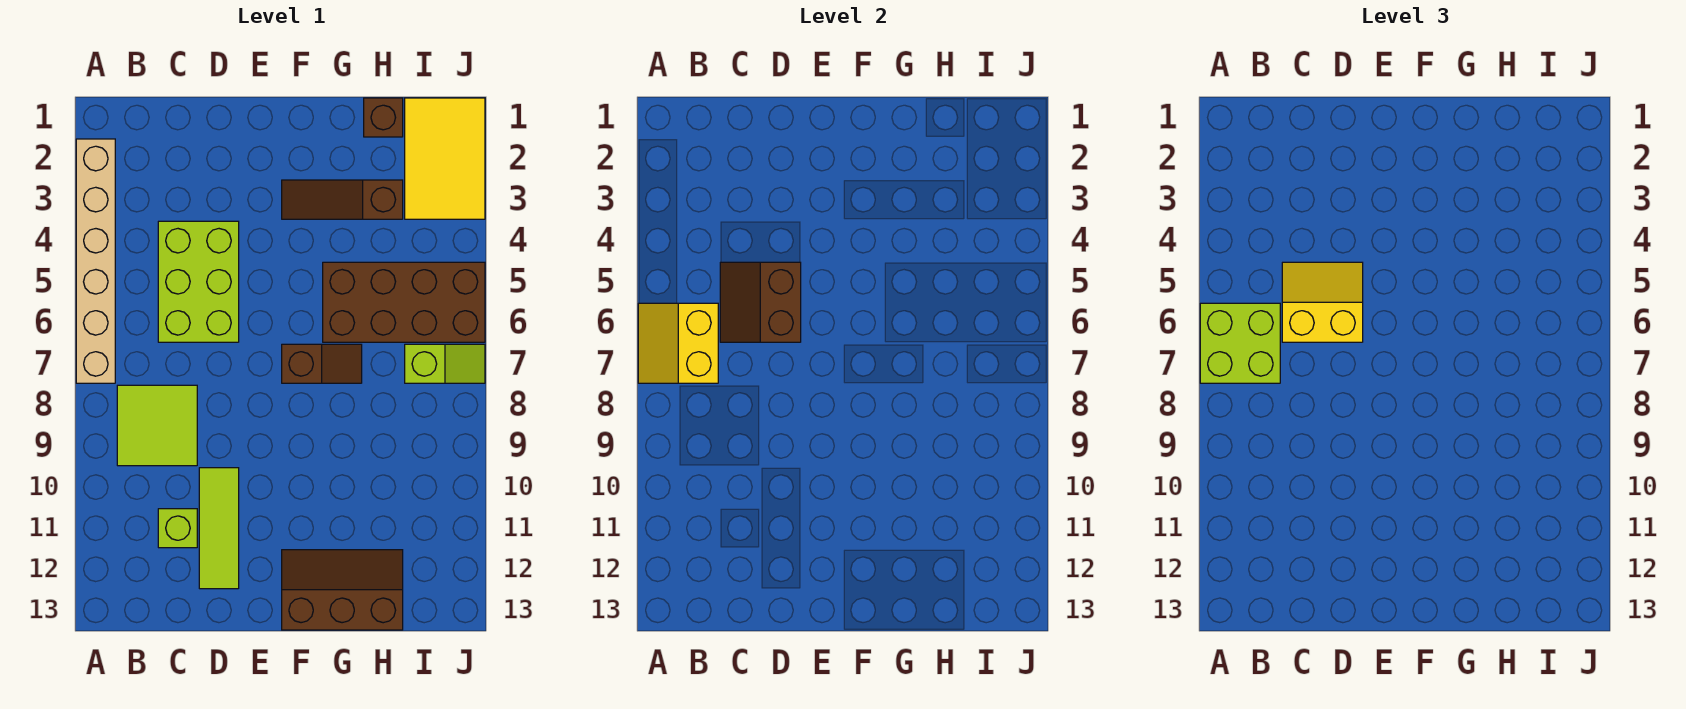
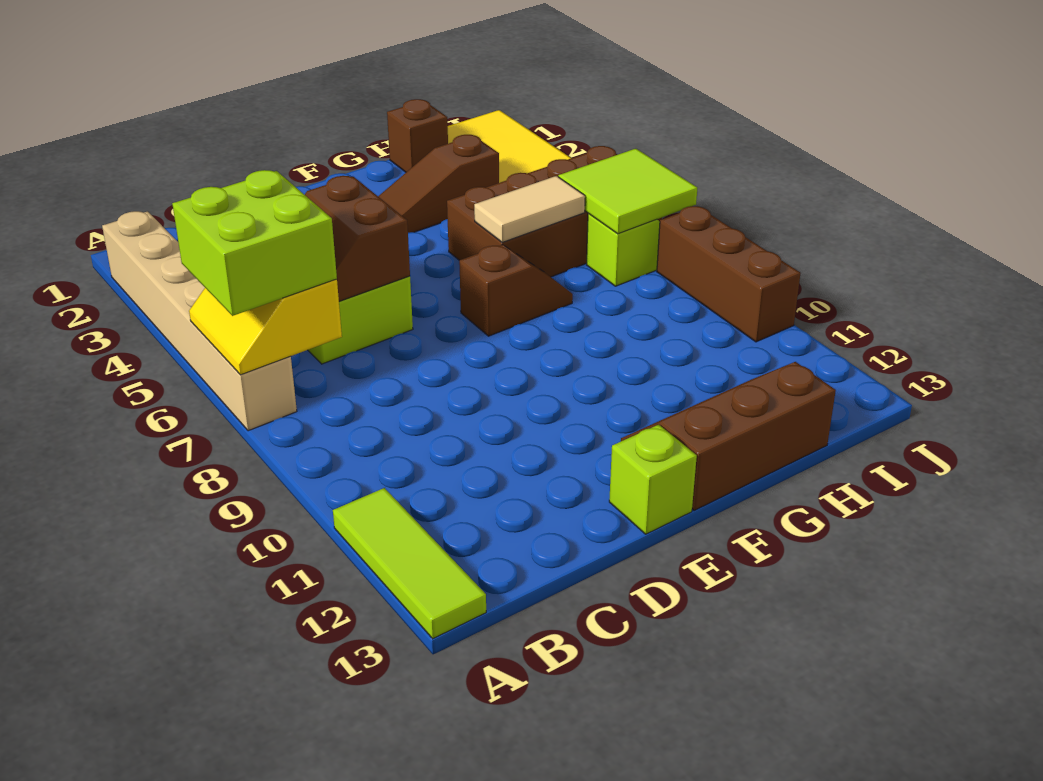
lime tile B8:C9 level 1 -> lime tile I6:J7 level 2
yellow slope C5:D6 level 3 top 6 -> none
lime brick C11 level 1 -> lime brick E13 level 1
lime tile D10:D12 level 1 -> lime tile A11:A13 level 1
none -> tan tile G6:H6 level 2
none -> brown brick J8:J10 level 1

